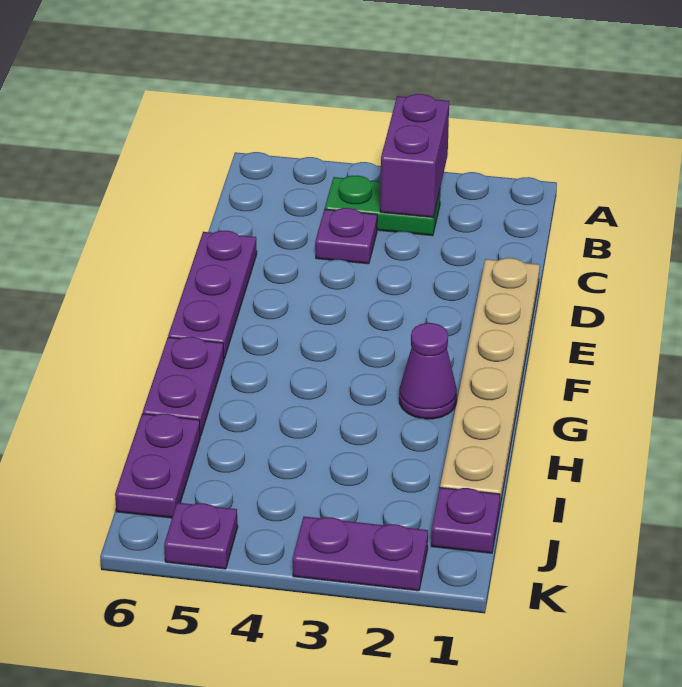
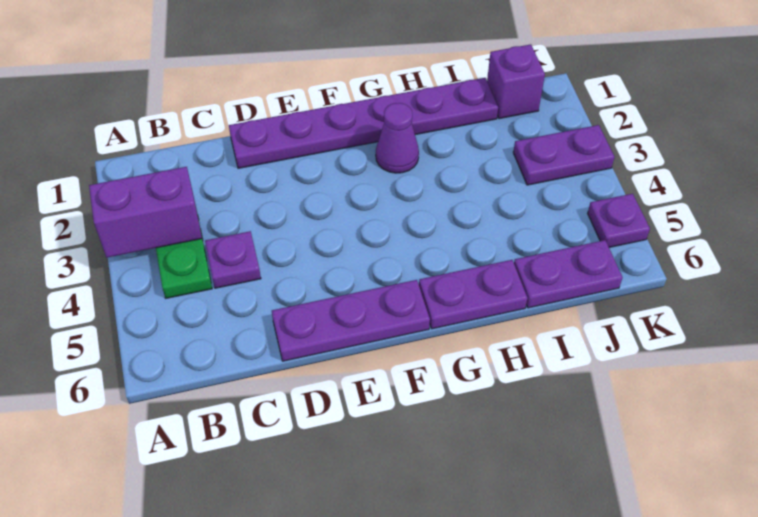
tan plate D1:I1 level 1 -> purple plate D1:I1 level 1
purple plate J1 level 1 -> purple brick J1 level 1
purple plate K2:K3 level 1 -> purple plate J3:K3 level 1

